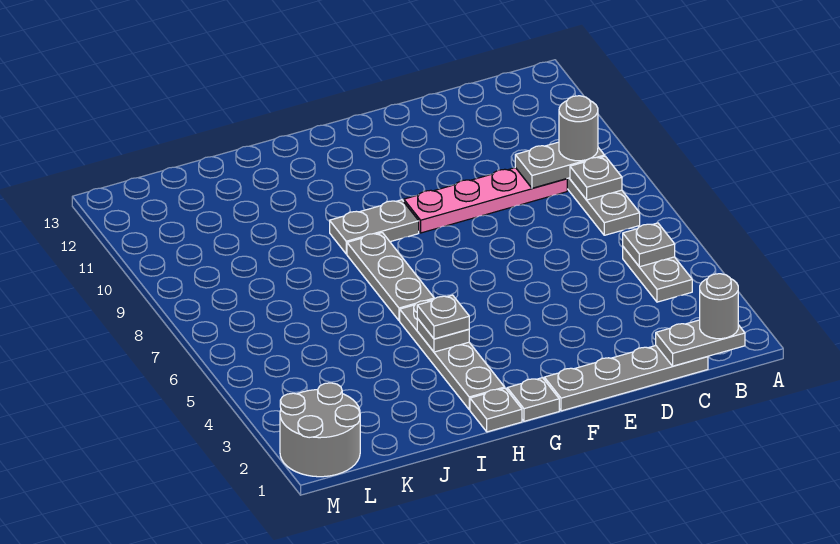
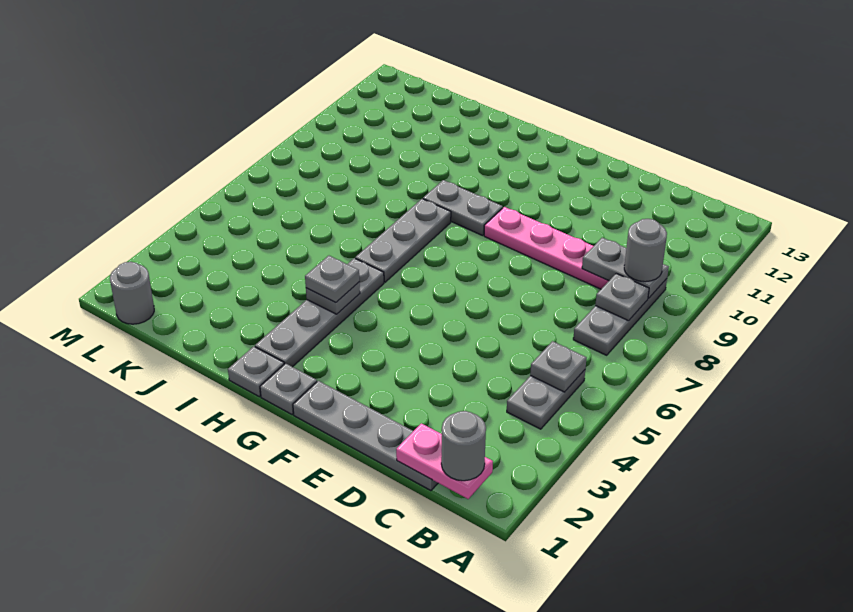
grey plate B1:C1 level 2 -> pink plate B1:C1 level 2
grey round brick L1:M2 level 1 -> grey round brick L1 level 1

